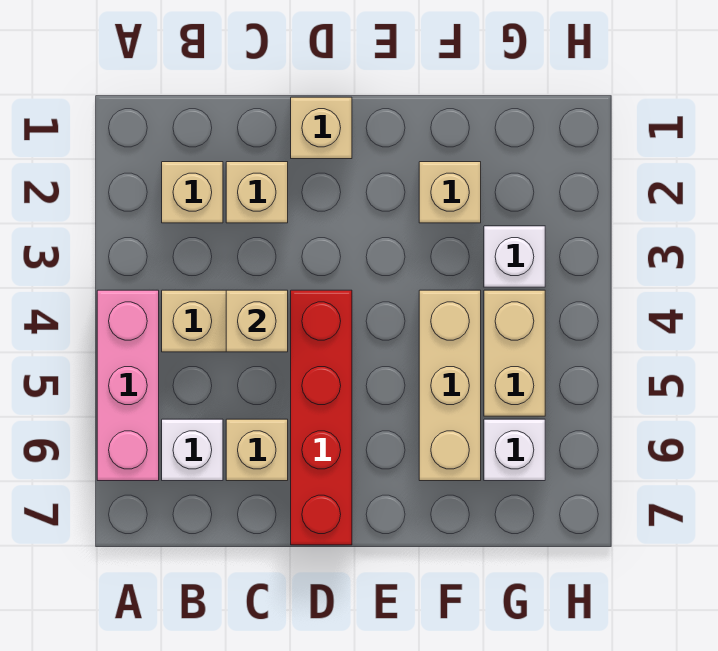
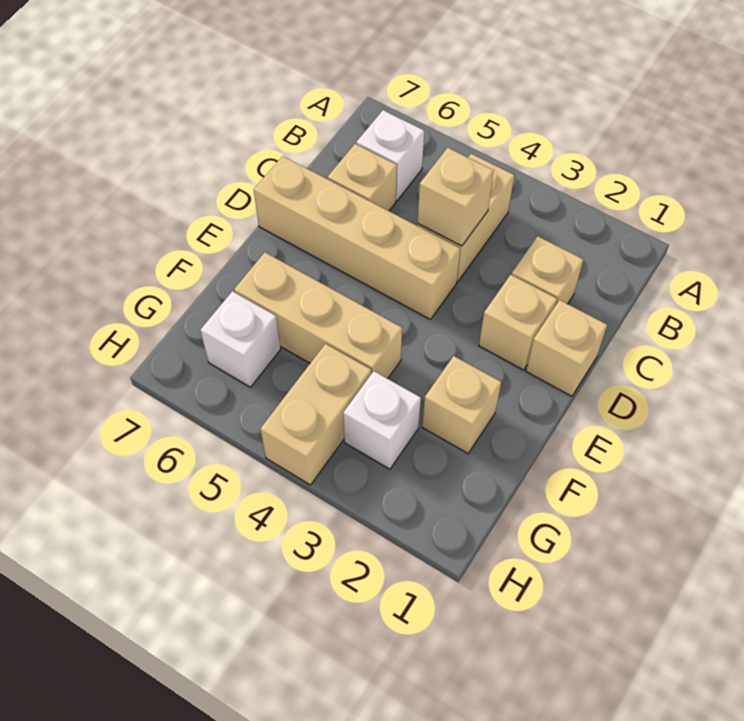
pink brick A4:A6 level 1 -> none
tan brick B2 level 1 -> tan brick D2 level 1
red brick D4:D7 level 1 -> tan brick D4:D7 level 1
tan brick G4:G5 level 1 -> tan brick G4:H4 level 1

